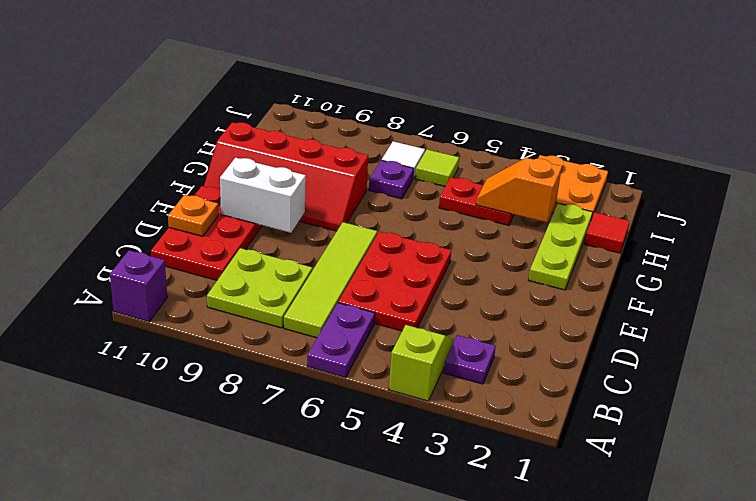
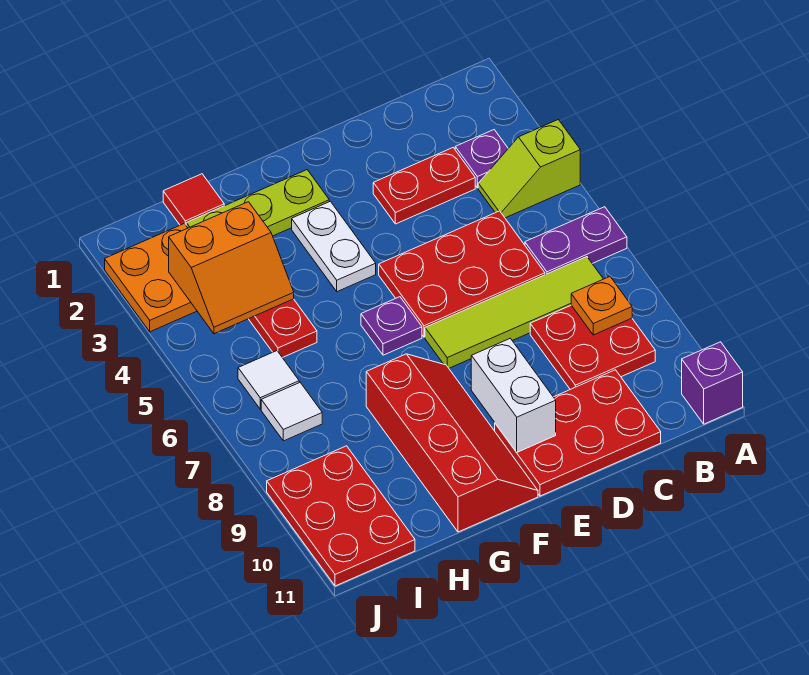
lime plate B8:C9 level 1 -> red plate B8:C9 level 1
none -> red plate C3:D3 level 1
orange plate D11 level 2 -> orange plate B8 level 2
none -> white plate F3:F4 level 1
orange slope H3:H4 level 2 top 3 -> orange slope H3:I4 level 2 top 3
purple plate H7 level 1 -> purple plate F6 level 1
lime tile I6 level 1 -> white tile I6 level 1
none -> red plate I9:J11 level 1

